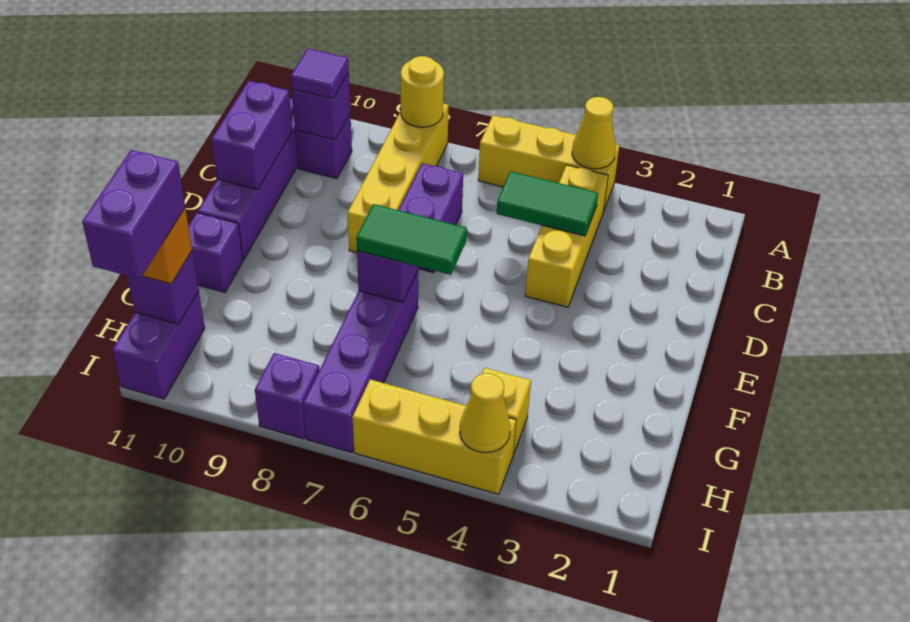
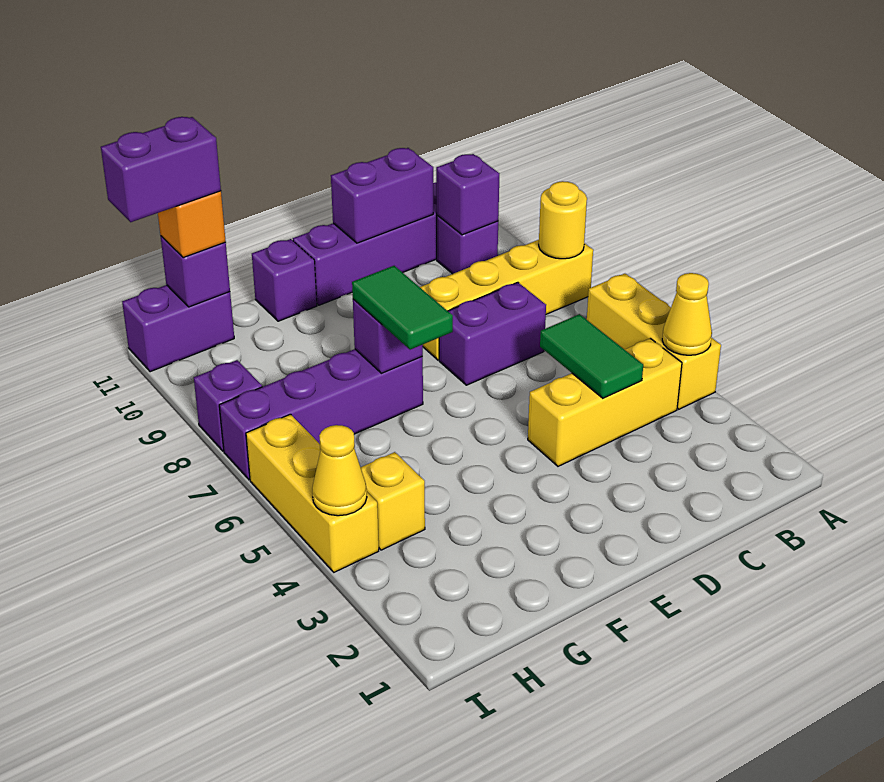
purple tile B10 level 3 -> none

